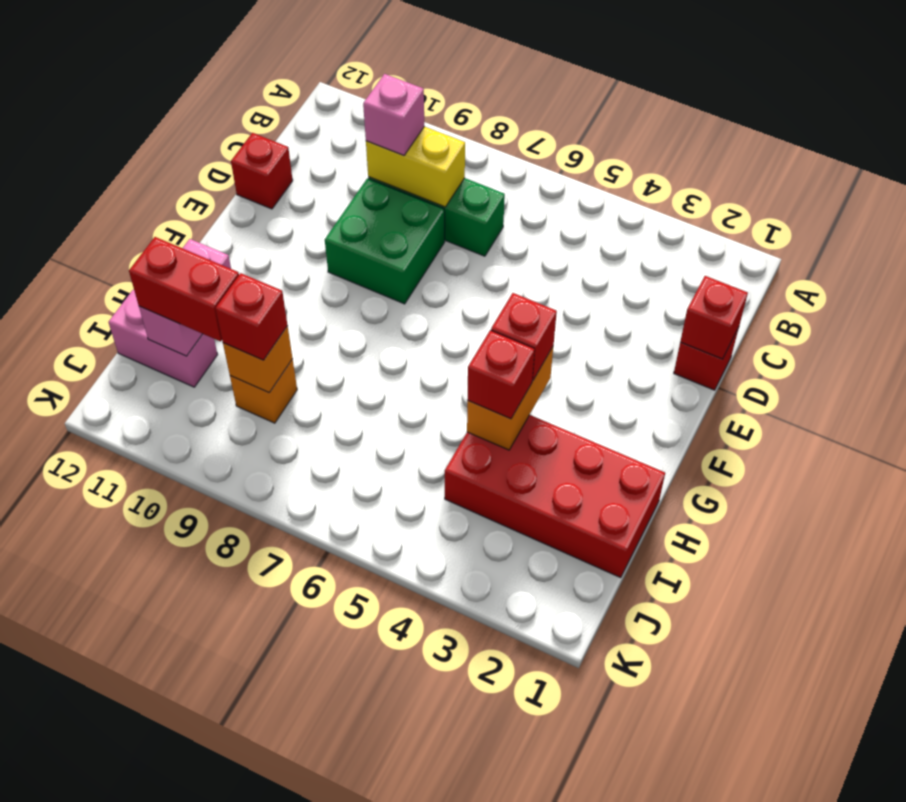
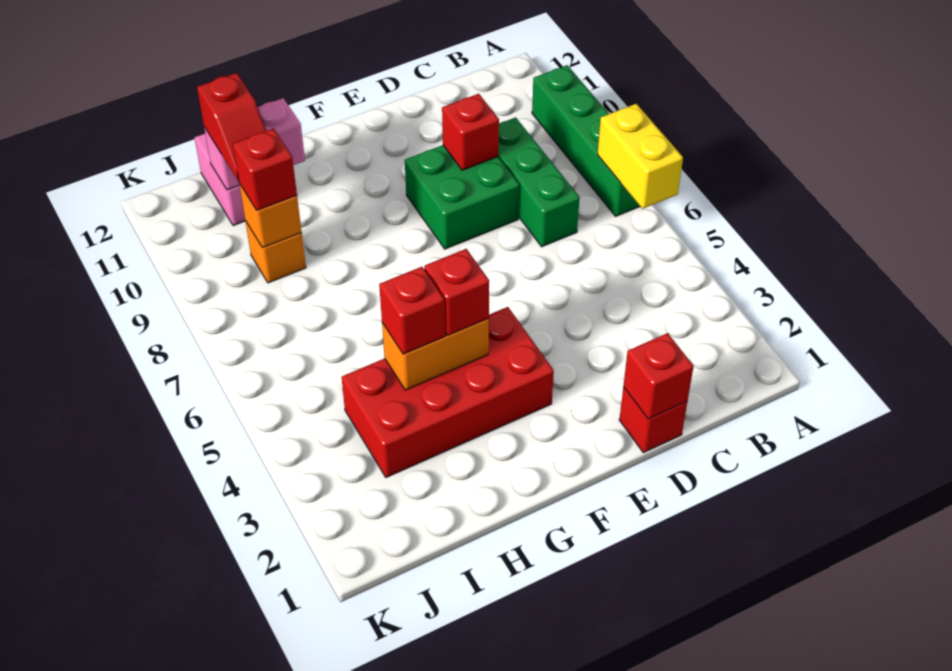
none -> green brick A7:A10 level 1
yellow brick C8:C9 level 2 -> yellow brick A6:A7 level 2
pink brick C9 level 3 -> none
red brick D12 level 1 -> red brick D9 level 2
red brick H1:I4 level 1 -> red brick F3:I4 level 1
red brick I10:I11 level 3 -> red slope I10:I11 level 3 top 11

